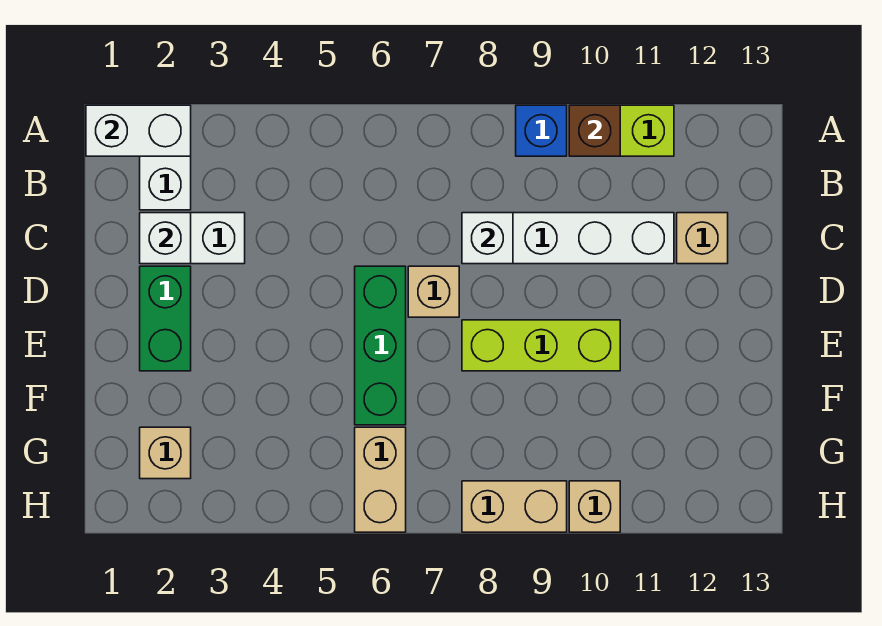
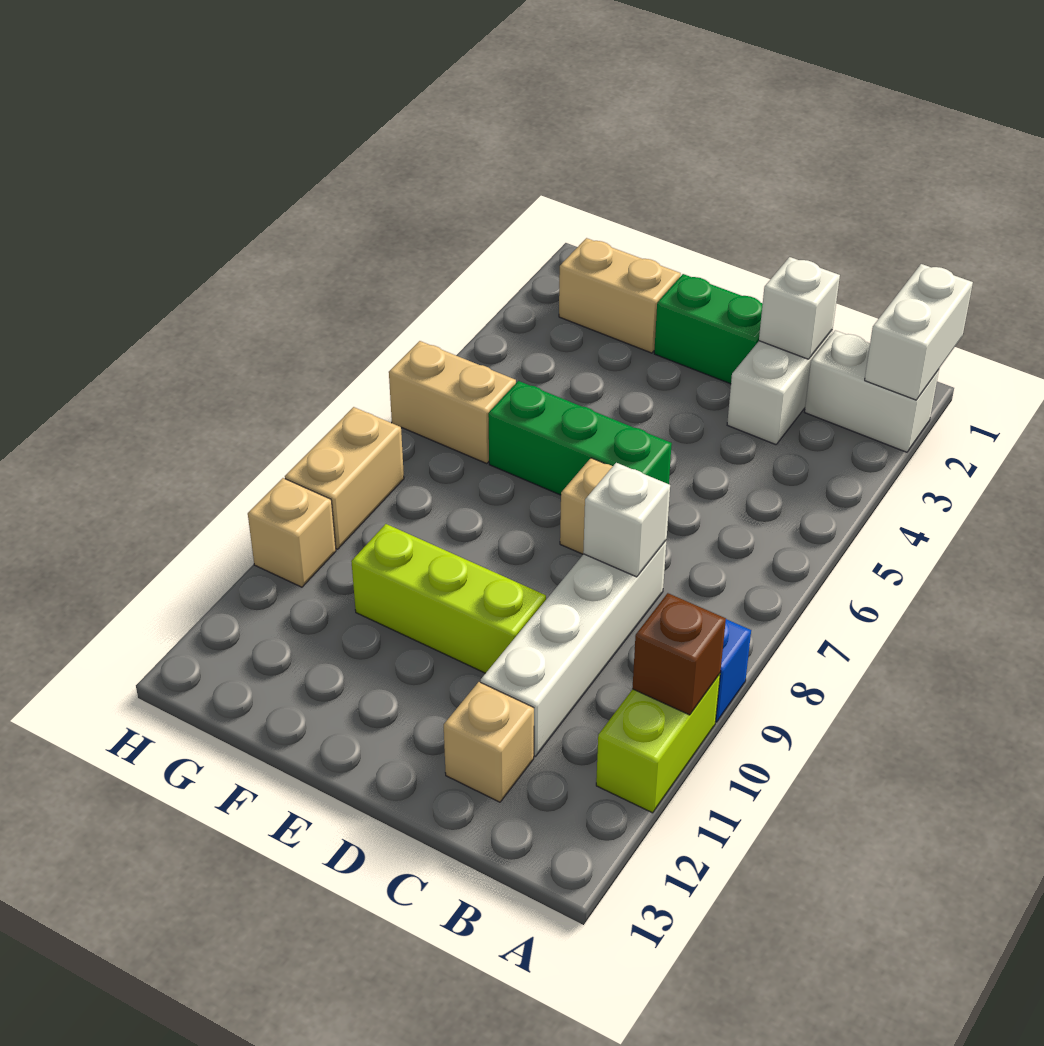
lime brick E8:E10 level 1 -> lime brick D10:F10 level 1
tan brick G2 level 1 -> tan brick F2:G2 level 1

